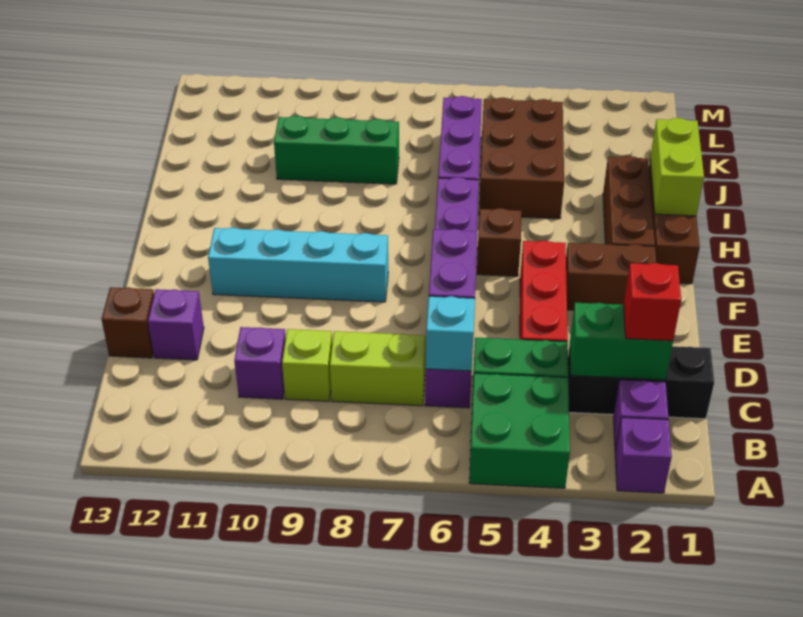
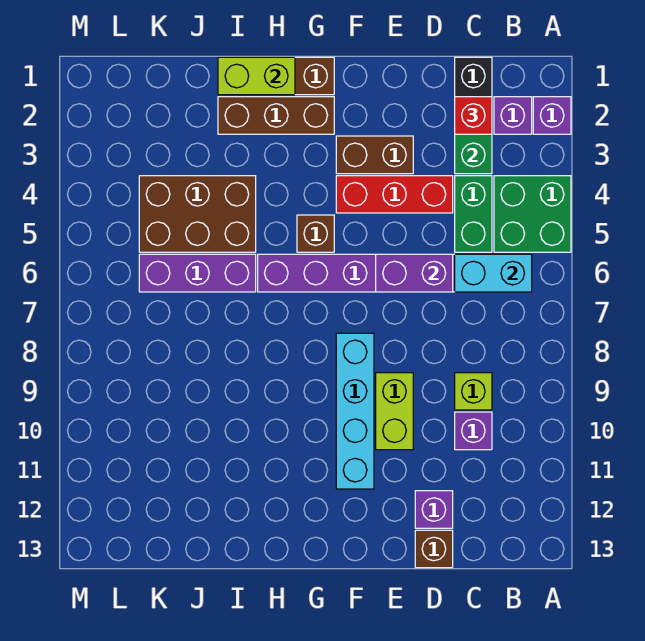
cyan brick C6 level 2 -> cyan brick B6:C6 level 2
lime brick C7:C8 level 1 -> lime brick E9:E10 level 1
brown brick F2:F3 level 1 -> brown brick E3:F3 level 1
green brick J8:J10 level 1 -> none

